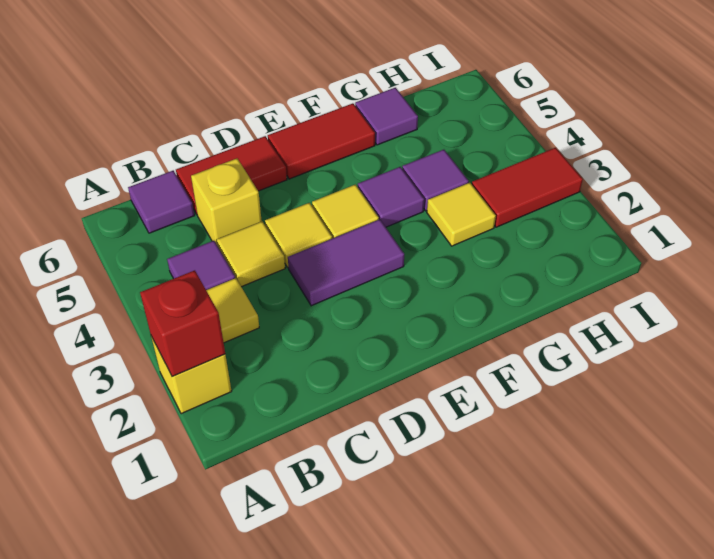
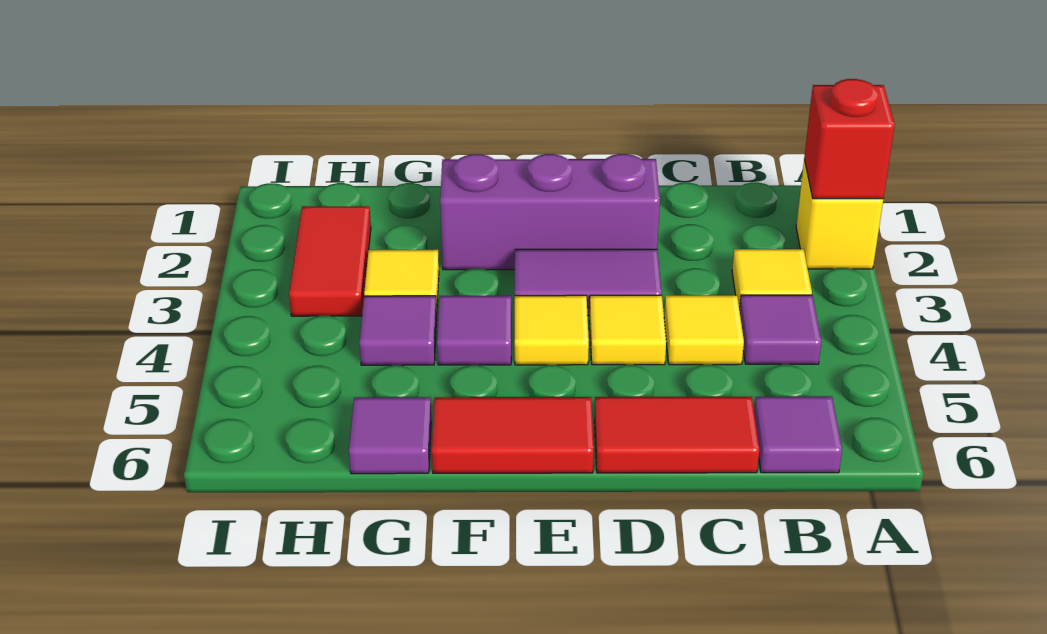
yellow brick C5 level 1 -> none
none -> purple brick D2:F2 level 1
red tile H3:I3 level 1 -> red tile H2:H3 level 1

